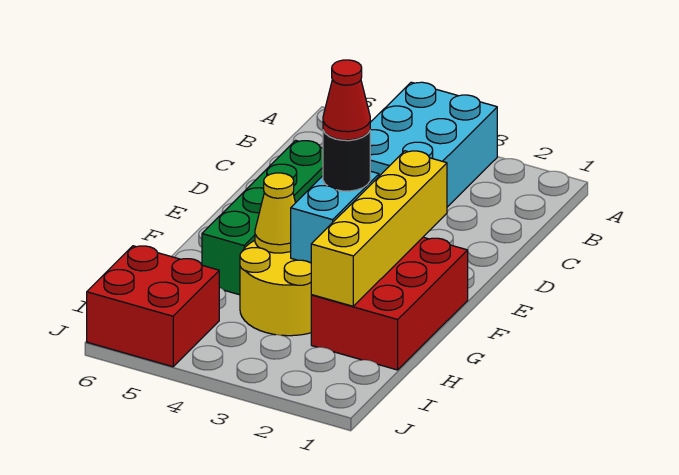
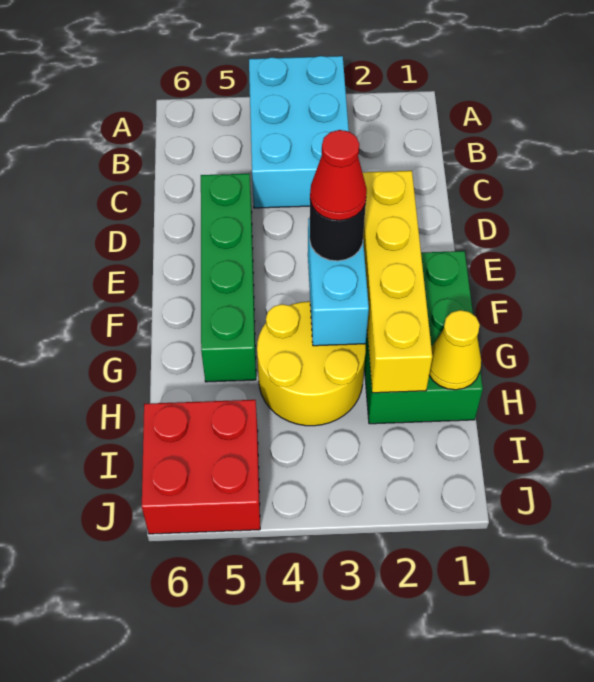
red brick F1:H2 level 1 -> green brick F1:H2 level 1
yellow cone G4 level 2 -> yellow cone H1 level 2

